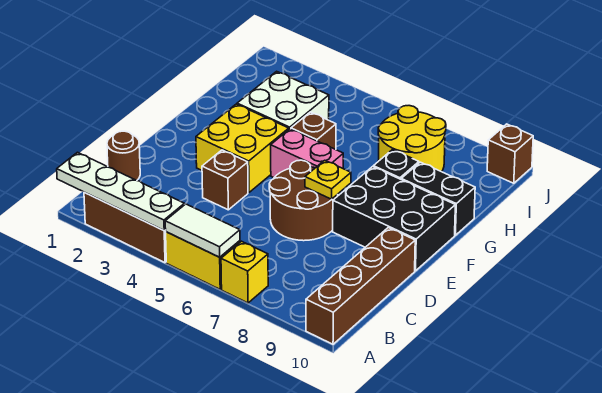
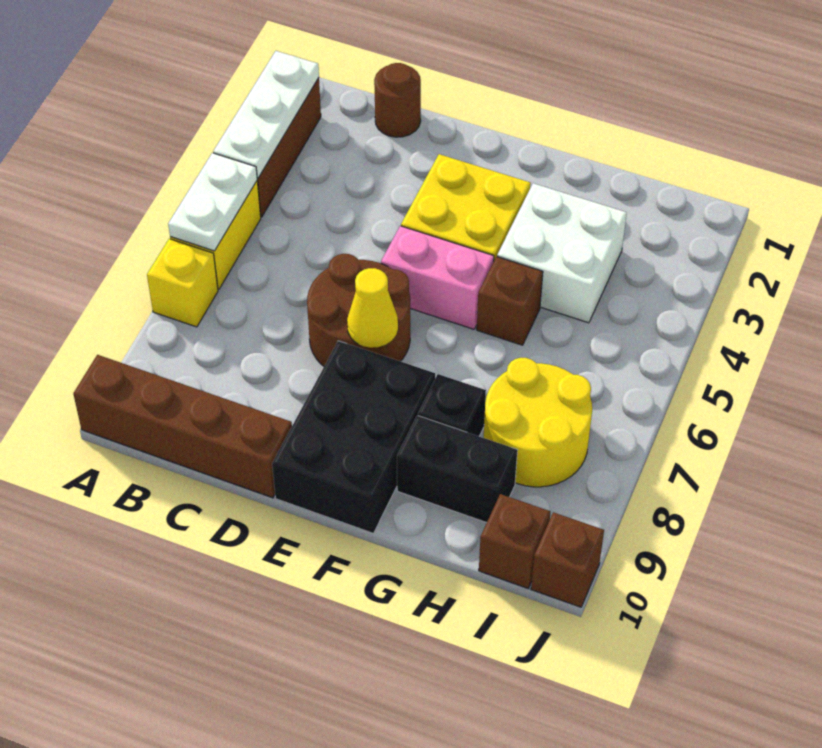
white plate A1:A4 level 2 -> white plate A2:A4 level 2
white tile A5:A6 level 2 -> white plate A5:A6 level 2
brown brick D4 level 1 -> brown brick I10 level 1
yellow plate E7 level 2 -> yellow cone E7 level 2
pink brick F5:F6 level 1 -> pink brick E5:F5 level 1
black brick G9:G10 level 1 -> black brick G9:H9 level 1

